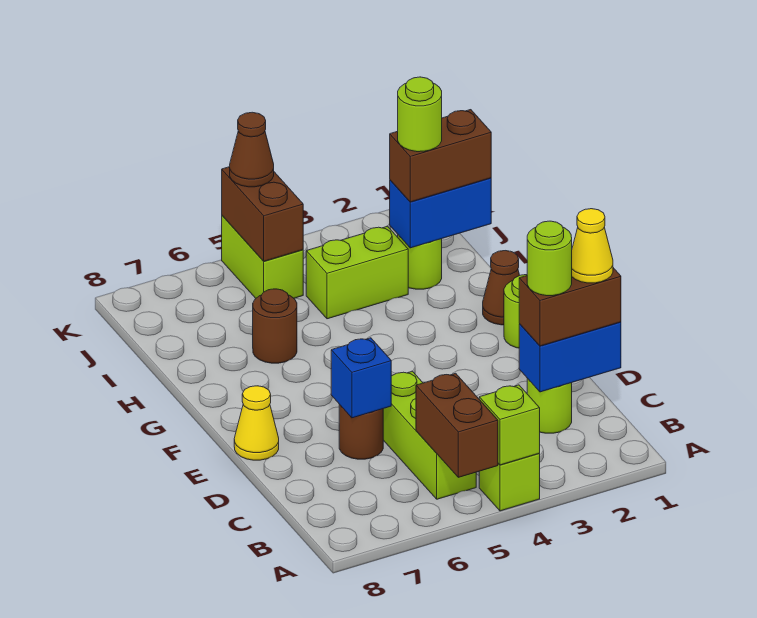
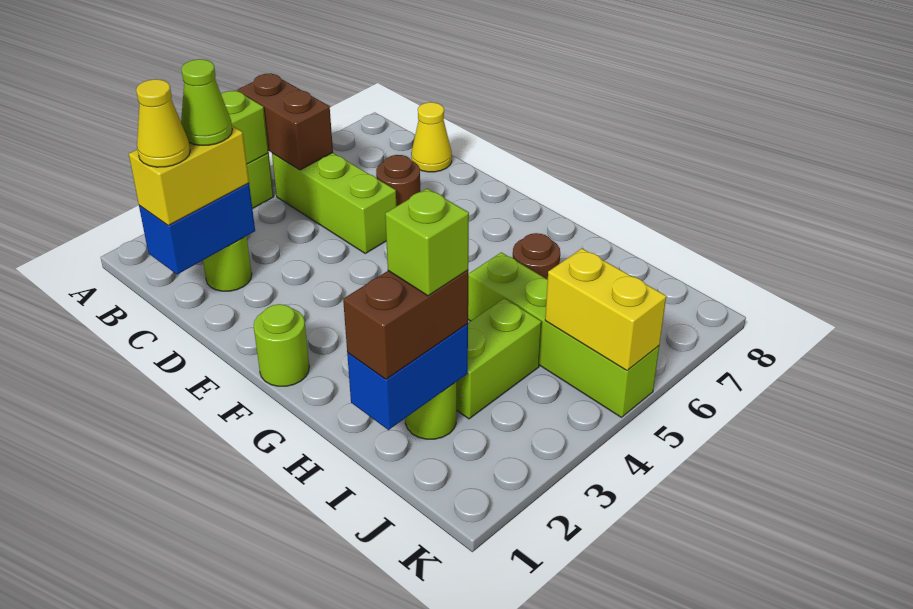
brown brick C1:C2 level 3 -> yellow brick C1:C2 level 3
lime round brick C2 level 4 -> lime cone C2 level 4
blue brick D6 level 2 -> none
yellow cone E8 level 1 -> yellow cone C8 level 1
brown cone G1 level 1 -> none
lime round brick I2 level 4 -> lime brick I2 level 4
lime brick J5:K5 level 1 -> lime brick H5:K5 level 1
brown brick J5:K5 level 2 -> yellow brick J5:K5 level 2
brown cone K5 level 3 -> none

